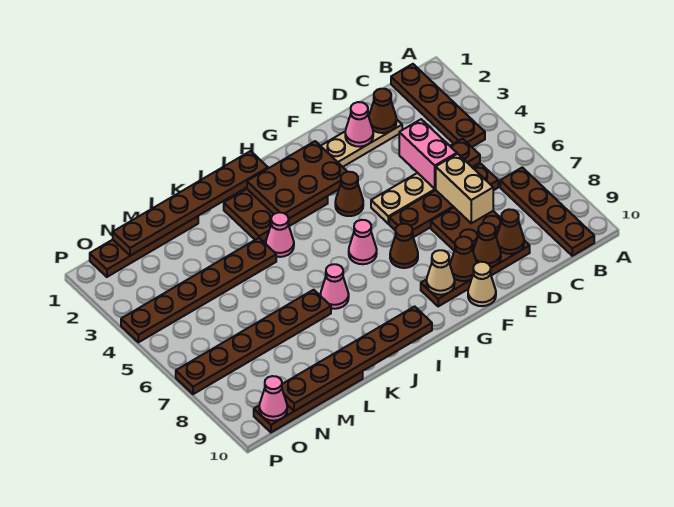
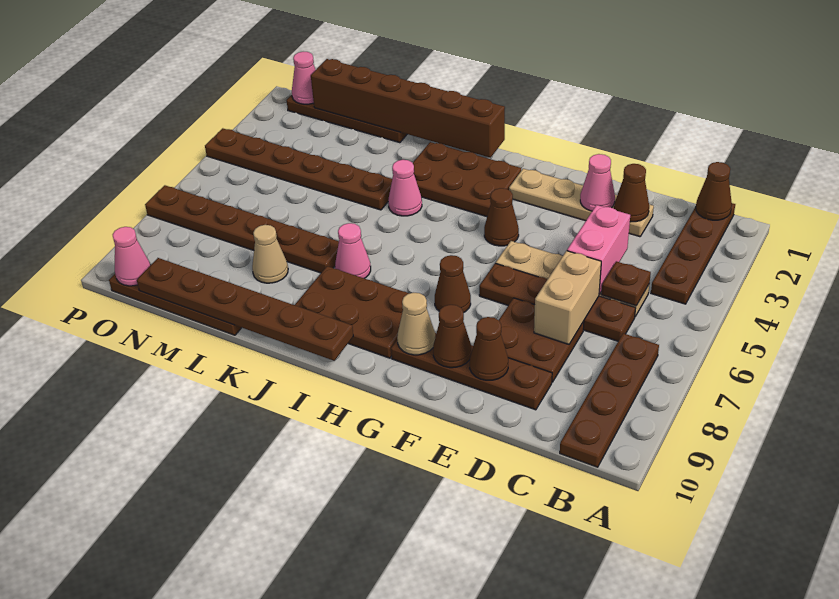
brown cone D9 level 2 -> brown cone B1 level 2
tan cone F10 level 1 -> tan cone L8 level 1
brown plate G2:I3 level 2 -> brown plate H8:J9 level 1
pink cone H6 level 1 -> pink cone O1 level 2
brown plate I1:N1 level 2 -> brown brick I1:N1 level 2

